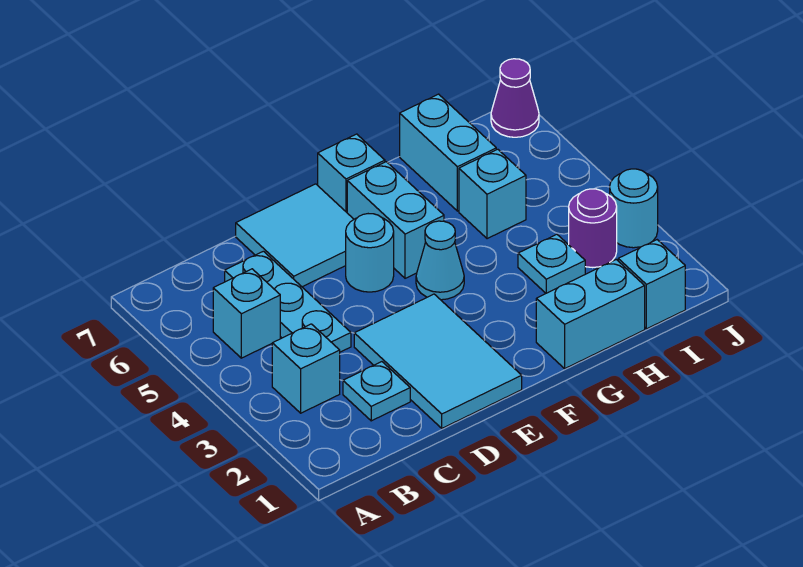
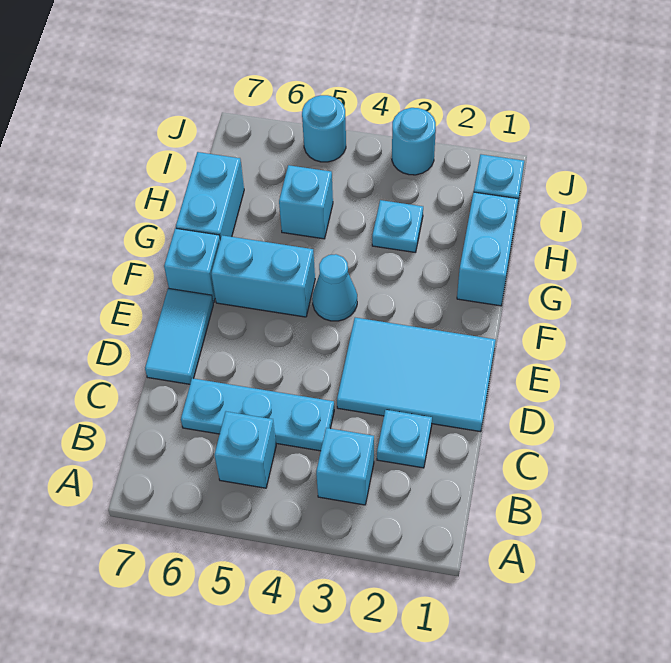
cyan tile D6:E7 level 1 -> cyan tile D7:E7 level 1
cyan round brick E5 level 1 -> cyan round brick J5 level 1
cyan brick H6:H7 level 1 -> cyan brick G7:H7 level 1
purple round brick I3 level 1 -> none
purple cone J7 level 1 -> none

